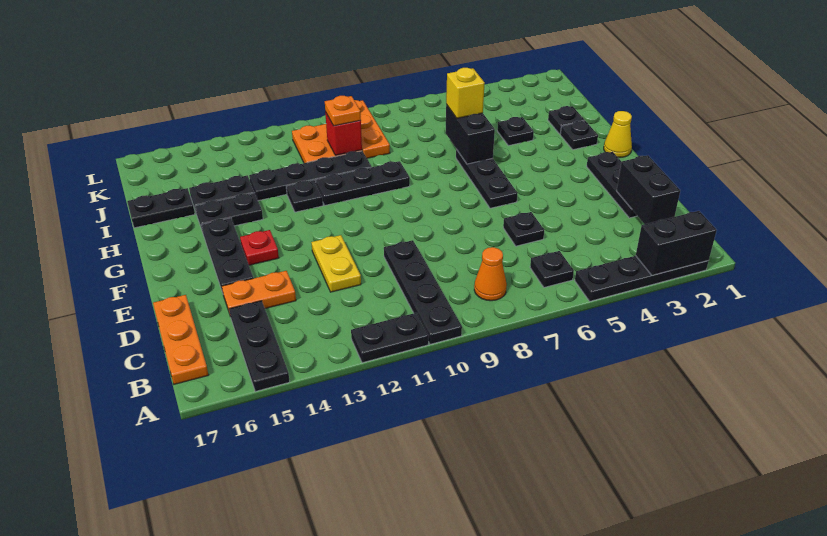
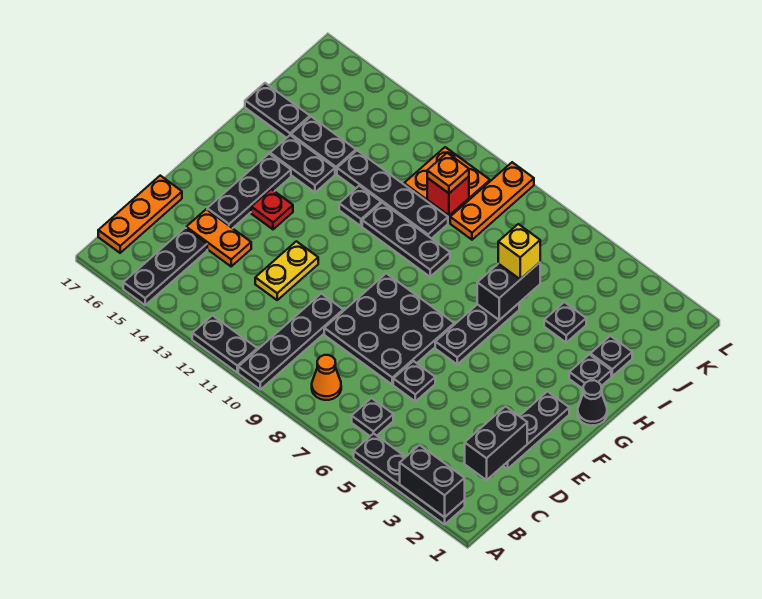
none -> black plate D7:F9 level 1
yellow cone G1 level 1 -> black cone G1 level 1

